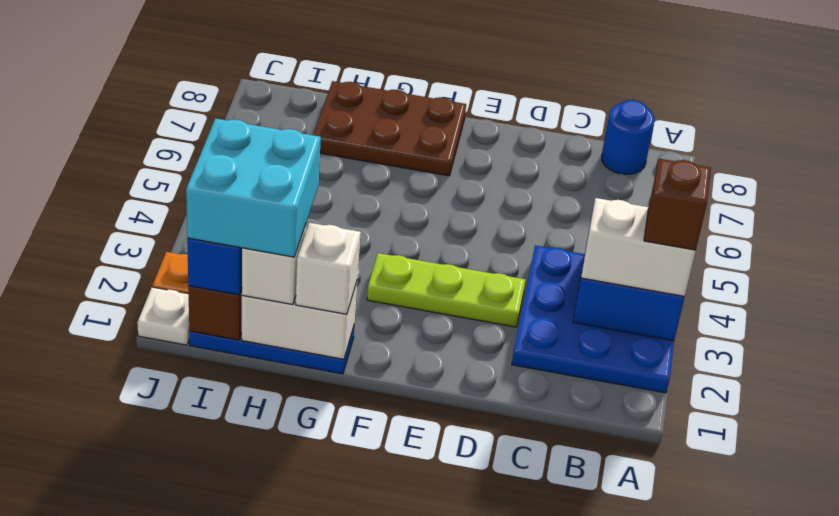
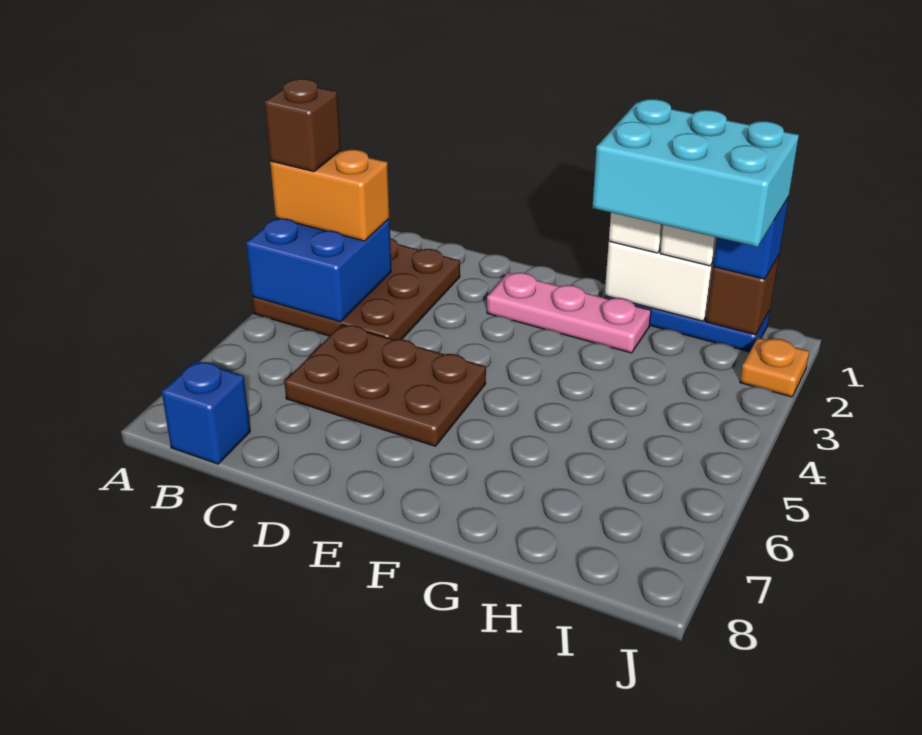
blue plate A2:C4 level 1 -> brown plate A2:C4 level 1
white brick A3:B3 level 3 -> orange brick A3:B3 level 3
blue round brick B8 level 1 -> blue brick B8 level 1
lime plate D3:F3 level 1 -> none
none -> pink plate E2:G2 level 1
brown plate F7:H8 level 1 -> brown plate C5:E6 level 1
cyan brick H1:I2 level 4 -> cyan brick G1:I2 level 4
white plate J1 level 1 -> none

